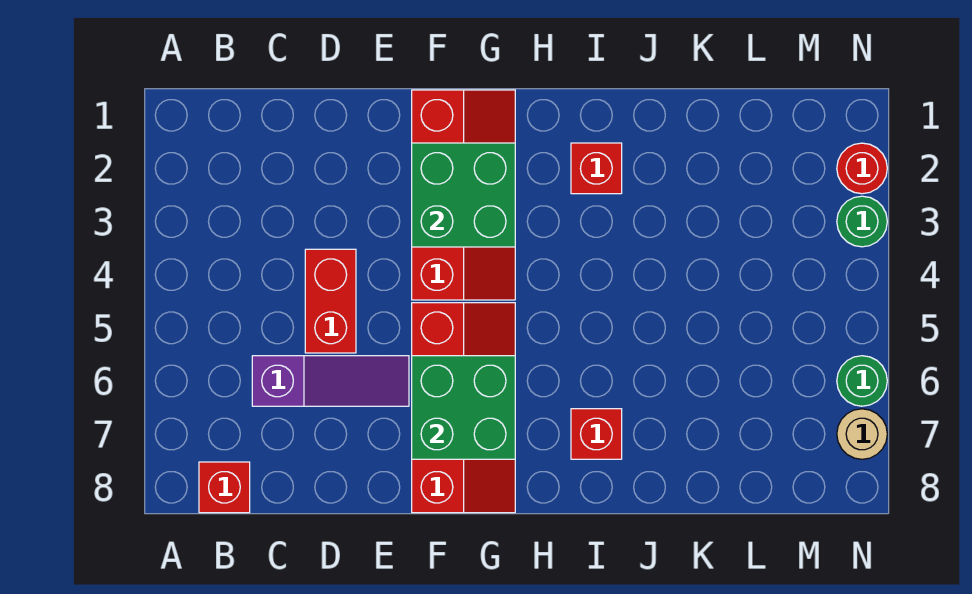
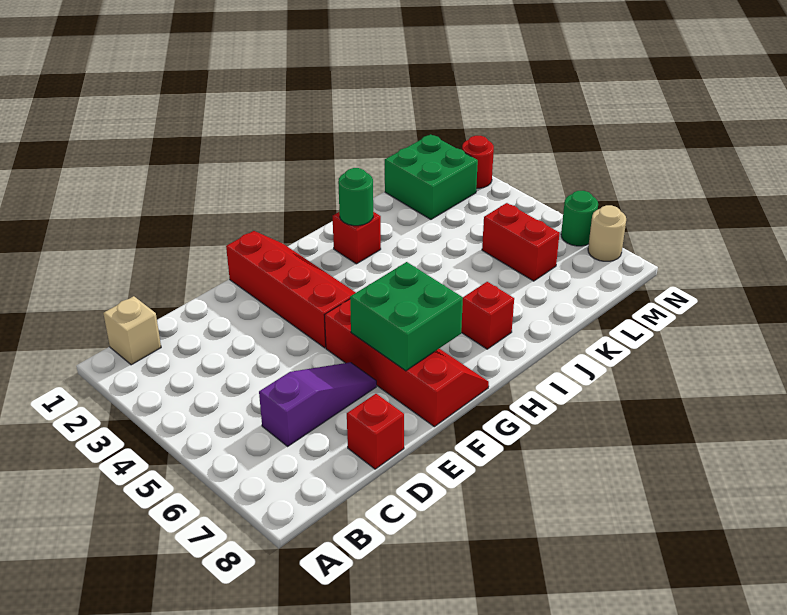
none -> tan brick B1 level 1
red brick B8 level 1 -> red brick D8 level 1
red brick D4:D5 level 1 -> red brick L5:L6 level 1
green brick F2:G3 level 2 -> green brick L1:M2 level 1
green round brick N3 level 1 -> green round brick I2 level 2

